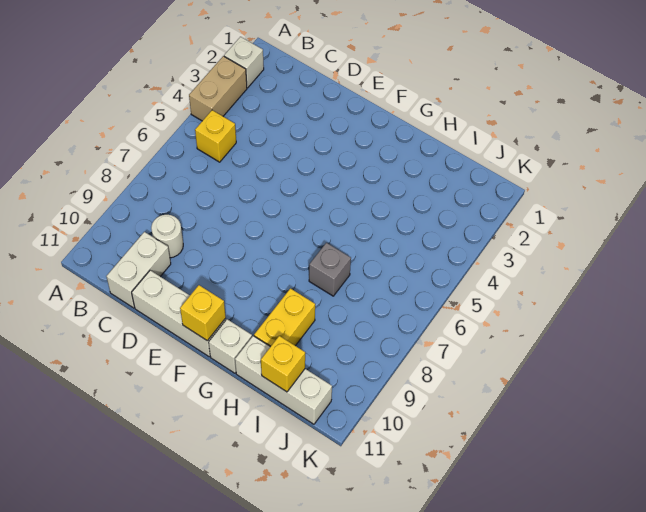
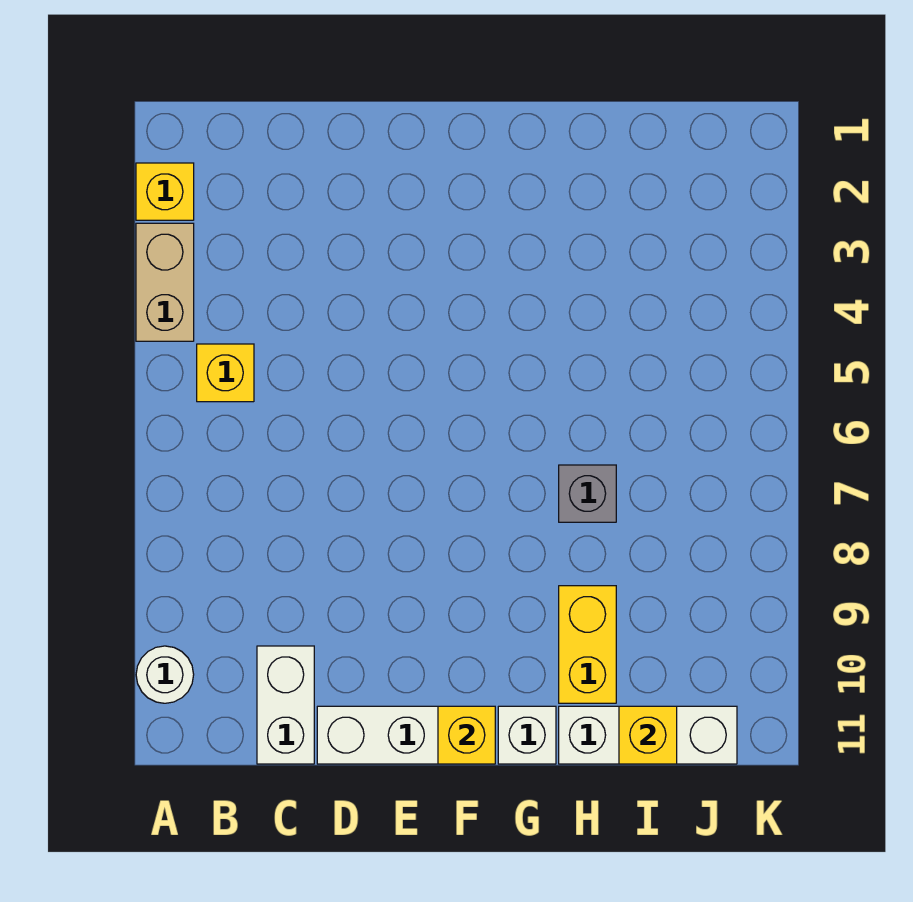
white brick A2 level 1 -> yellow brick A2 level 1
white round brick C9 level 1 -> white round brick A10 level 1

